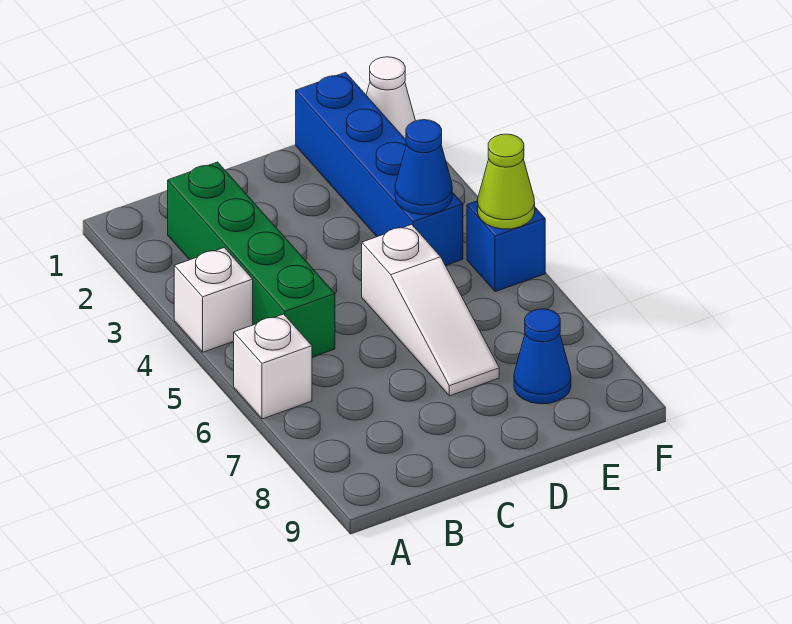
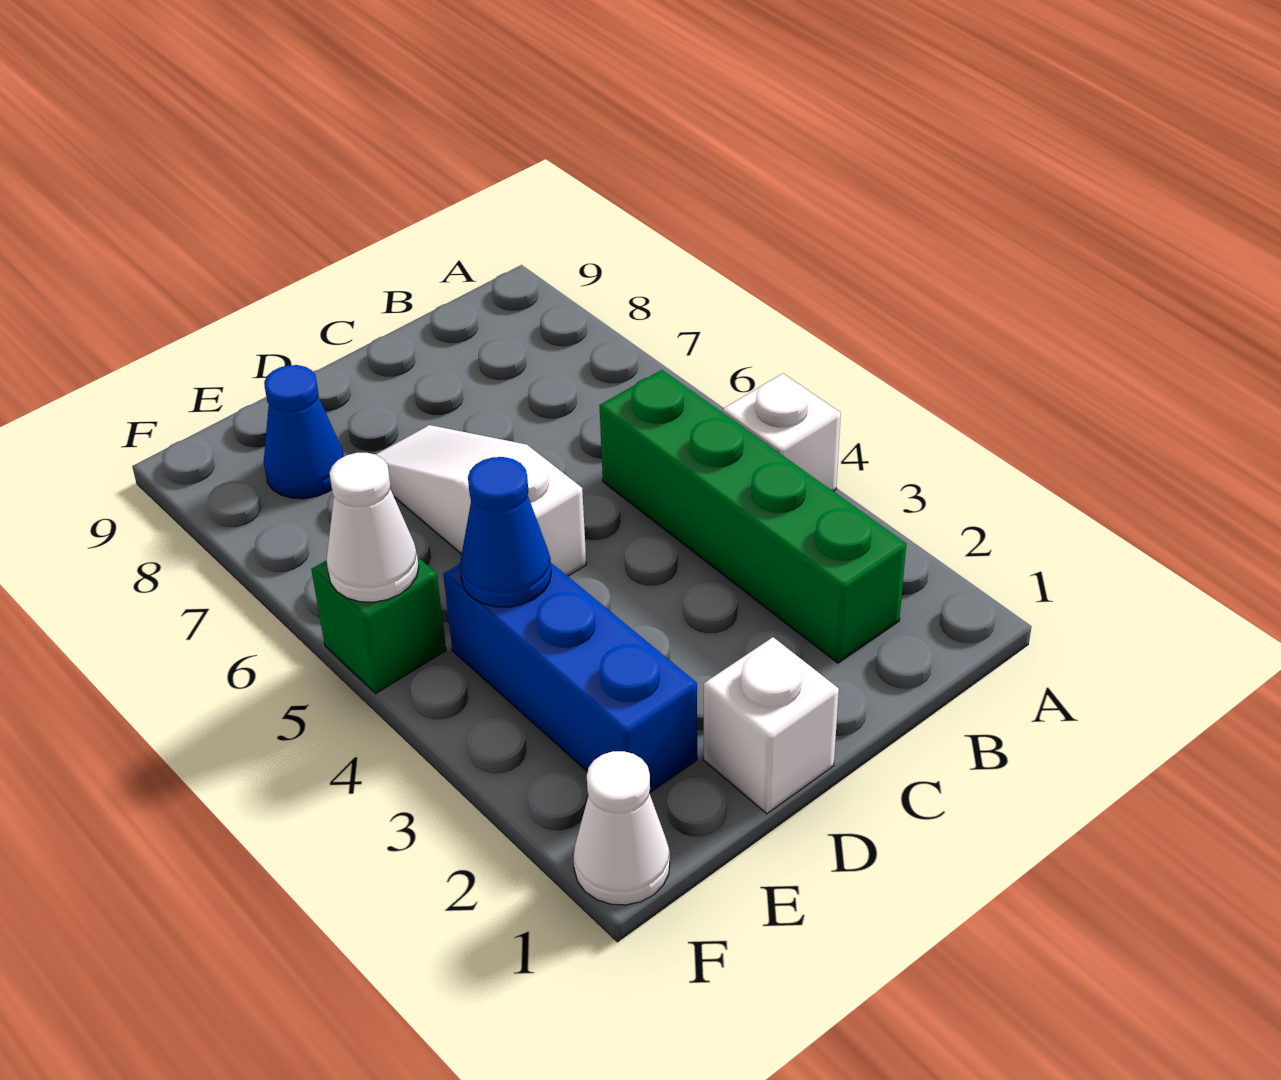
white brick A6 level 1 -> white brick D1 level 1
blue brick E1:E4 level 1 -> blue brick E2:E4 level 1
blue brick F5 level 1 -> green brick F5 level 1
lime cone F5 level 2 -> white cone F5 level 2

